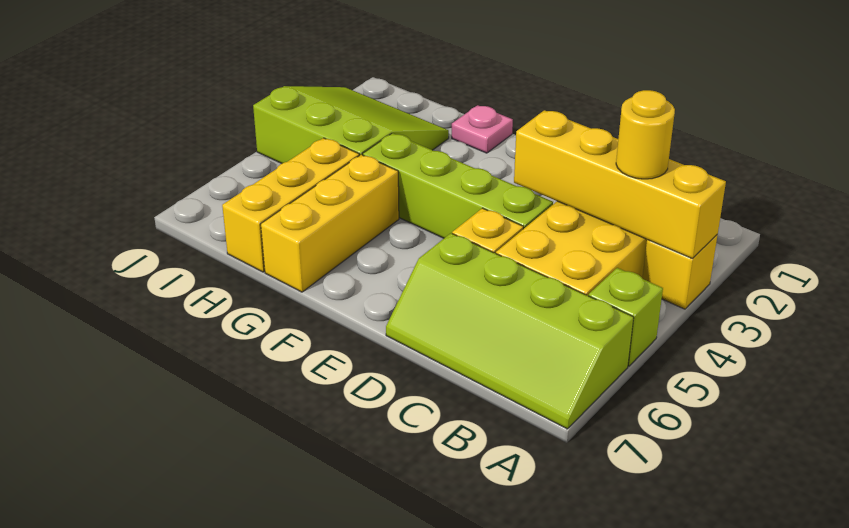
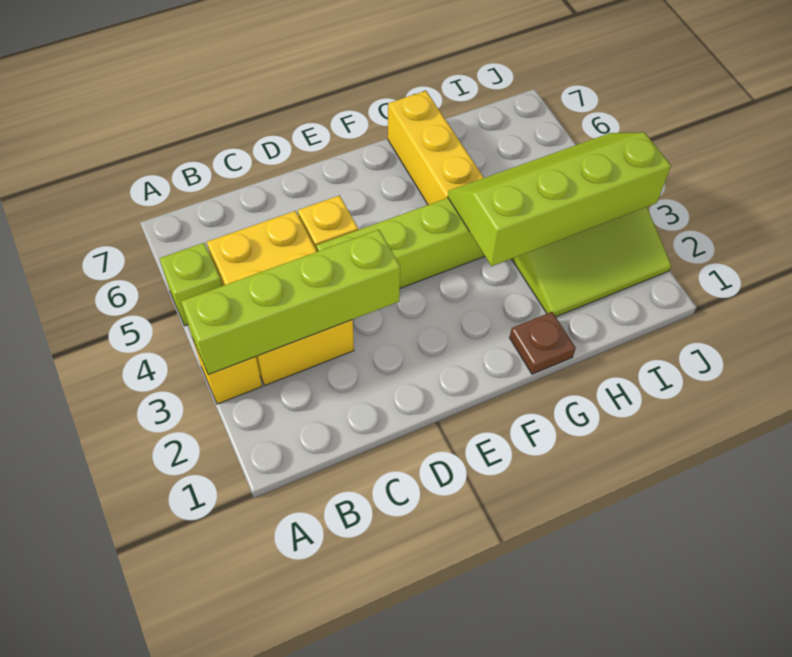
yellow brick A3:D3 level 2 -> lime brick A3:D3 level 2
lime slope A6:D7 level 1 top 6 -> lime slope G3:J4 level 2 top 3
yellow round brick B3 level 3 -> none
pink plate G1 level 1 -> brown plate G1 level 1
yellow brick H5:H7 level 1 -> none

